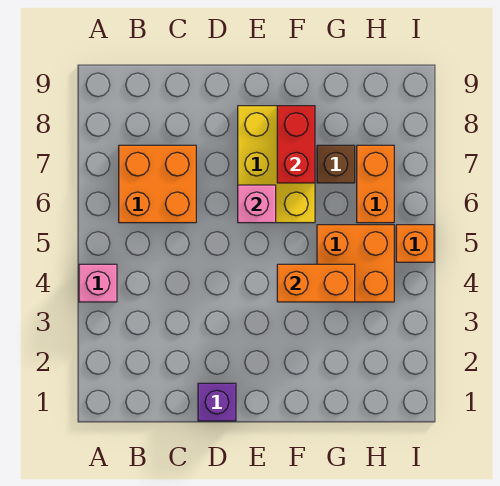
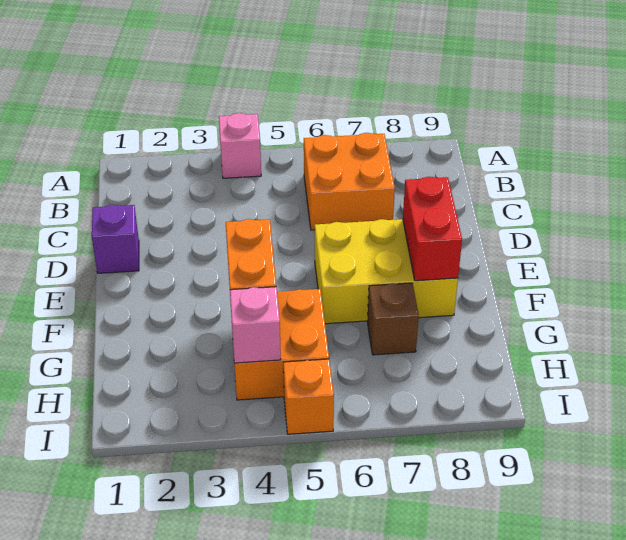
pink brick E6 level 2 -> pink brick H4 level 2
red brick F7:F8 level 2 -> red brick E8:F8 level 2
orange brick H6:H7 level 1 -> none

